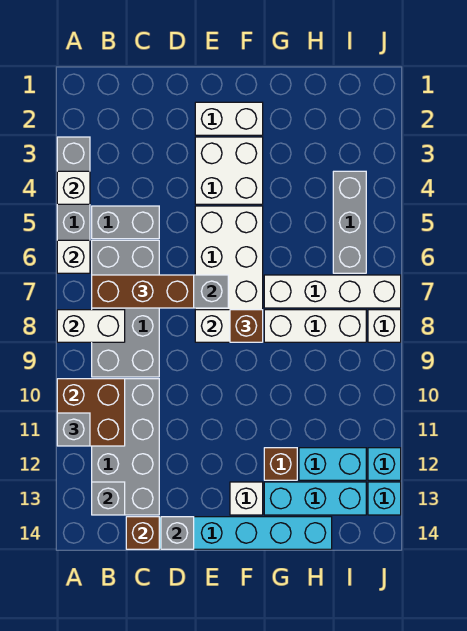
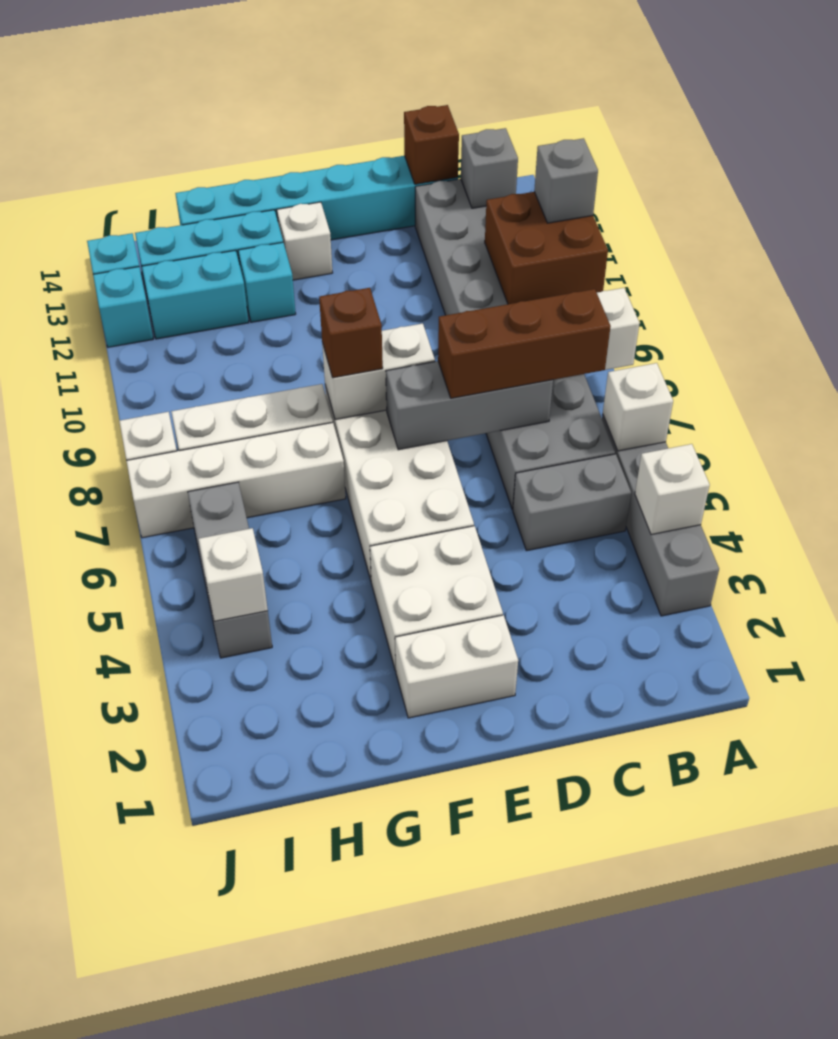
grey brick D14 level 2 -> none
brown brick G12 level 1 -> cyan brick G12 level 1
none -> white brick I4 level 2

